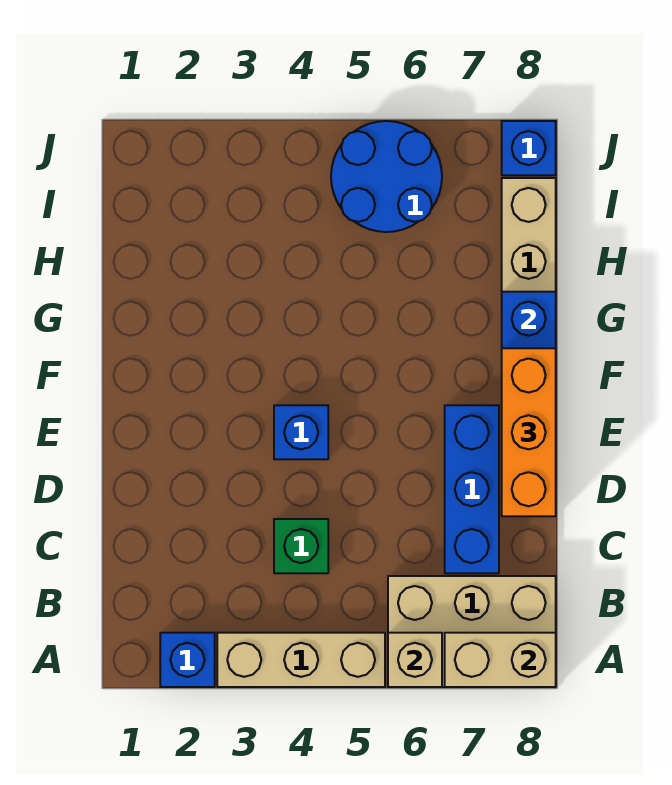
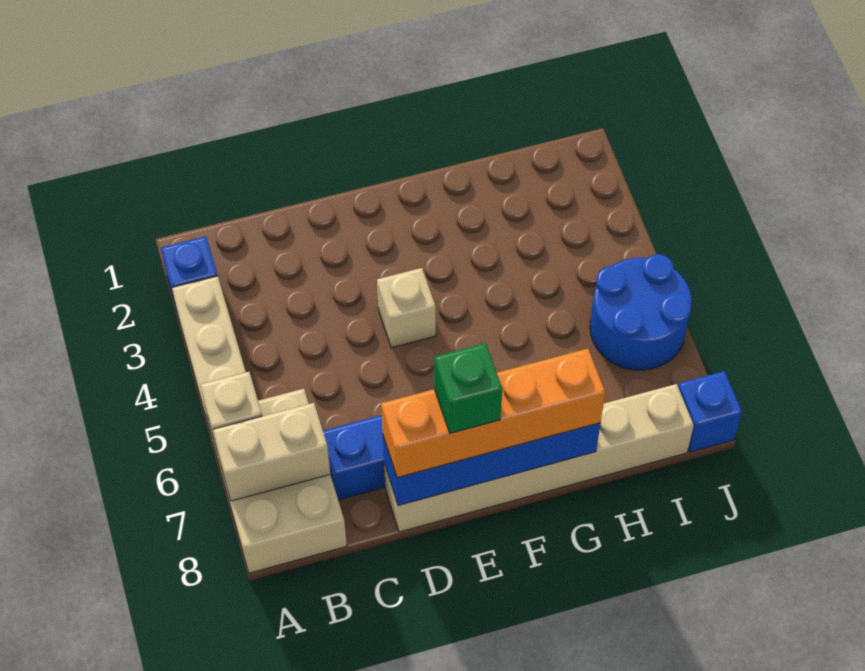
tan brick A7:A8 level 2 -> tan brick A7:B7 level 2
green brick C4 level 1 -> green brick E8 level 4
orange brick D8:F8 level 3 -> orange brick D8:G8 level 3
blue brick E4 level 1 -> tan brick E4 level 1

